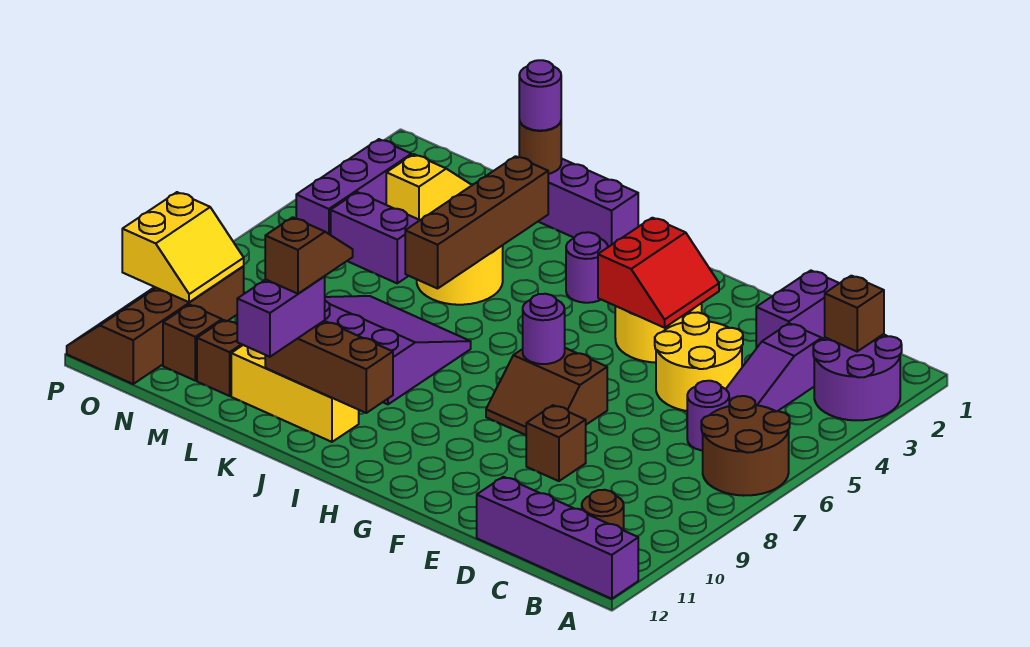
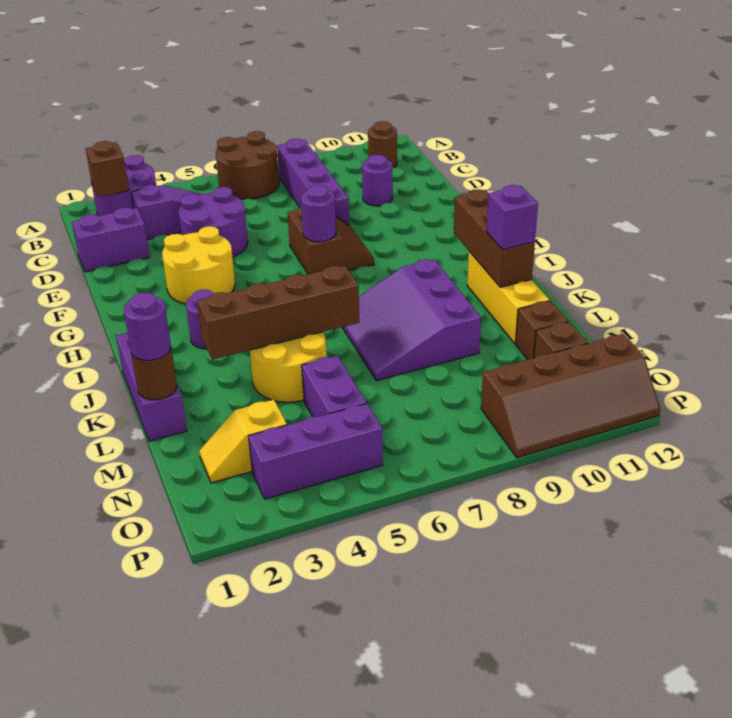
purple brick A12:D12 level 1 -> purple brick B8:E8 level 1
purple round brick C6 level 1 -> purple round brick D10 level 1
yellow round brick D4:E5 level 1 -> purple round brick D4:E5 level 1
brown brick E9 level 1 -> none
red slope F3:G4 level 2 top G -> none
brown slope K10:K11 level 4 top 11 -> none
purple brick K11:K12 level 3 -> purple brick K11 level 3
yellow slope O9:P10 level 2 top P -> none

